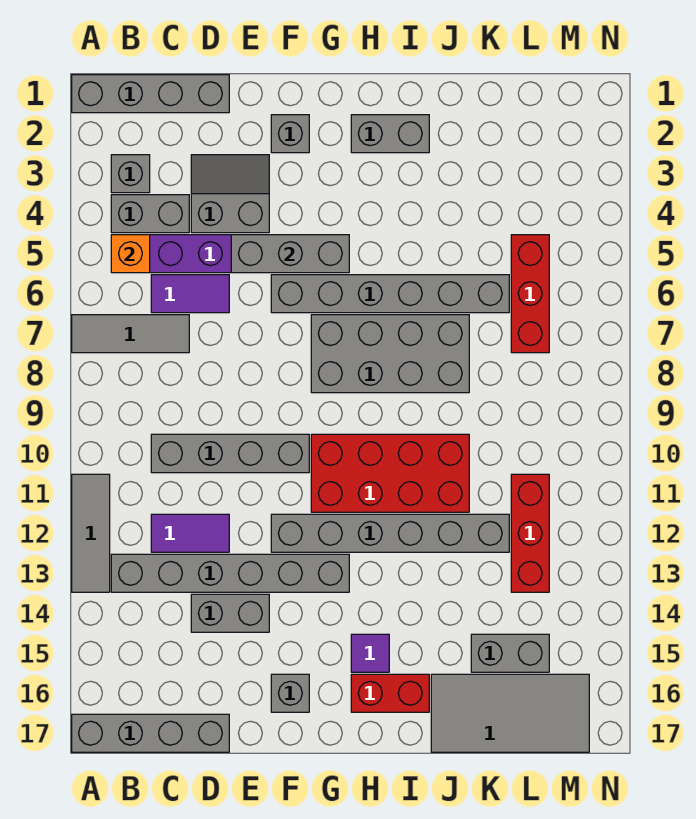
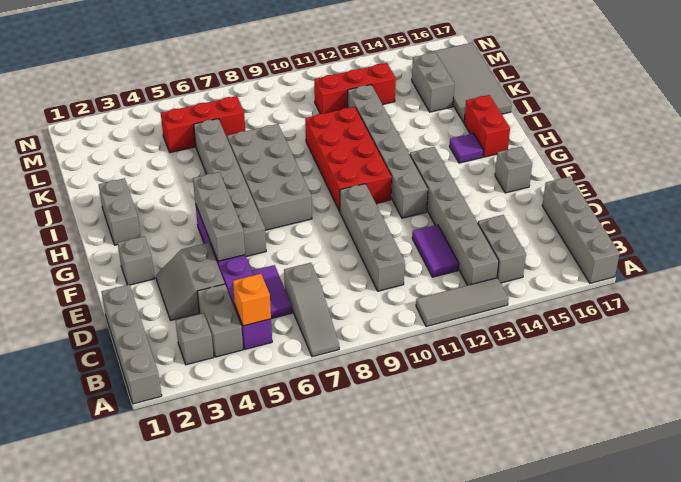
grey tile A7:C7 level 1 -> grey slope A7:C7 level 1 top C
grey brick D14:E14 level 1 -> grey brick B14:C14 level 1

